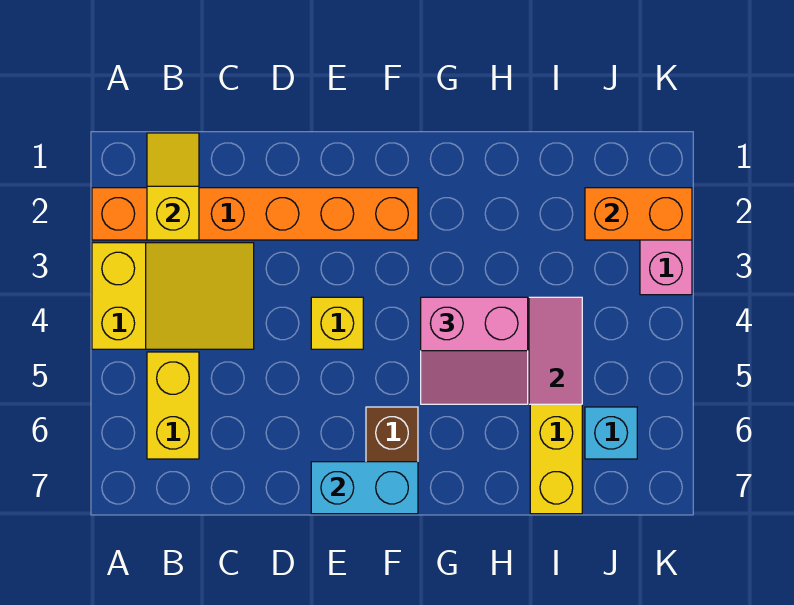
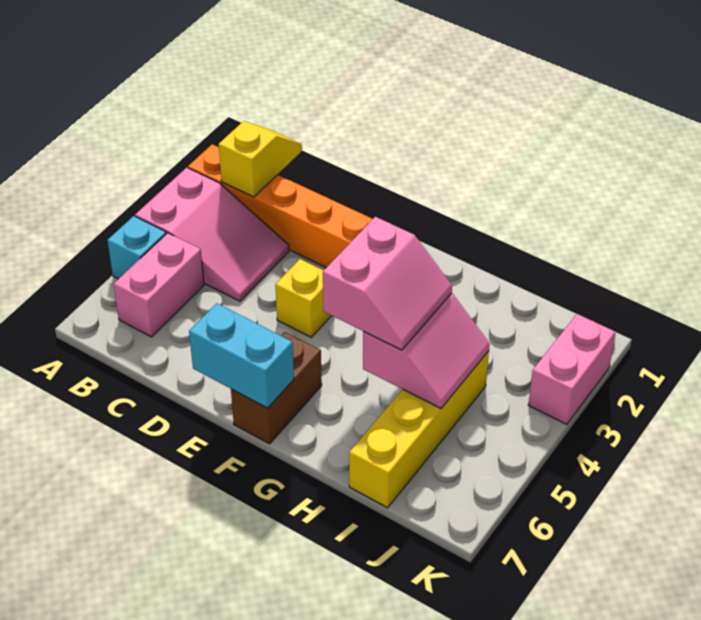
yellow slope A3:C4 level 1 top A -> pink slope A3:C4 level 1 top A
yellow brick B5:B6 level 1 -> pink brick B5:B6 level 1
pink slope G4:H5 level 3 top 4 -> pink slope G4:H5 level 3 top G
orange brick J2:K2 level 2 -> none
cyan brick J6 level 1 -> cyan brick A5 level 1

